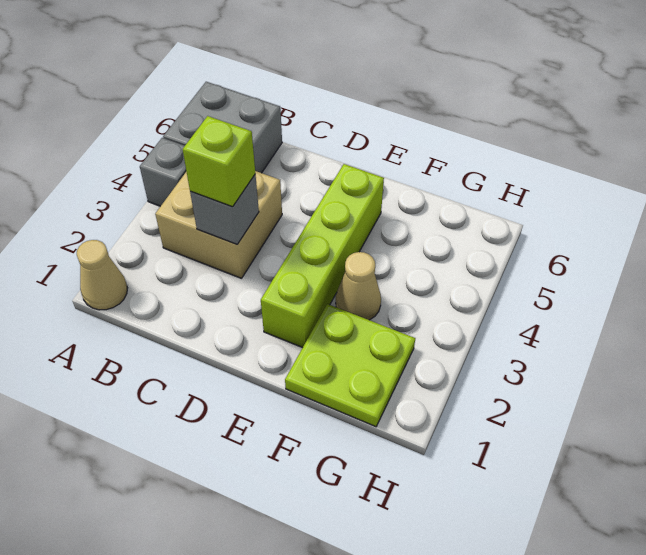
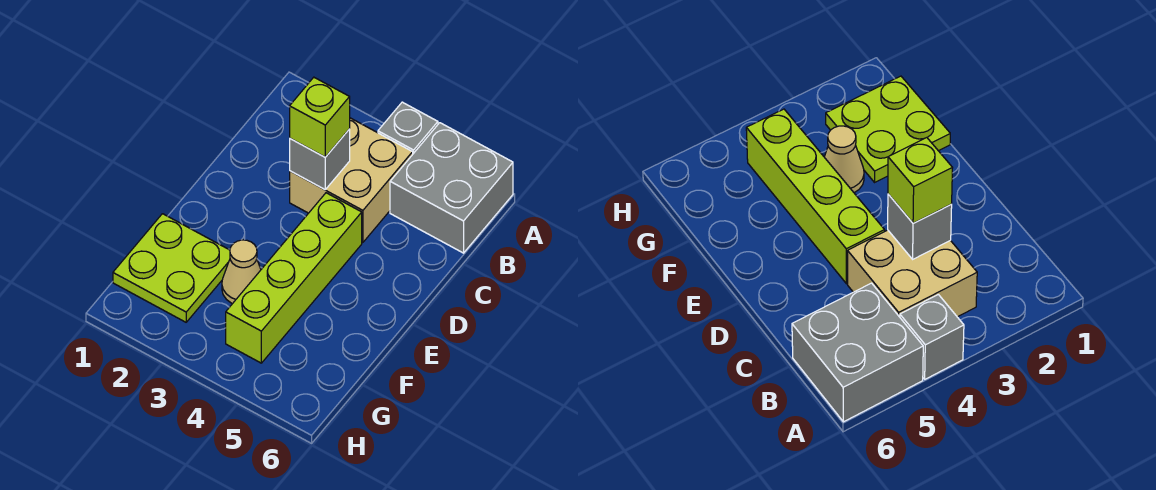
tan cone A1 level 1 -> none
lime brick E2:E5 level 1 -> lime brick D4:G4 level 1

